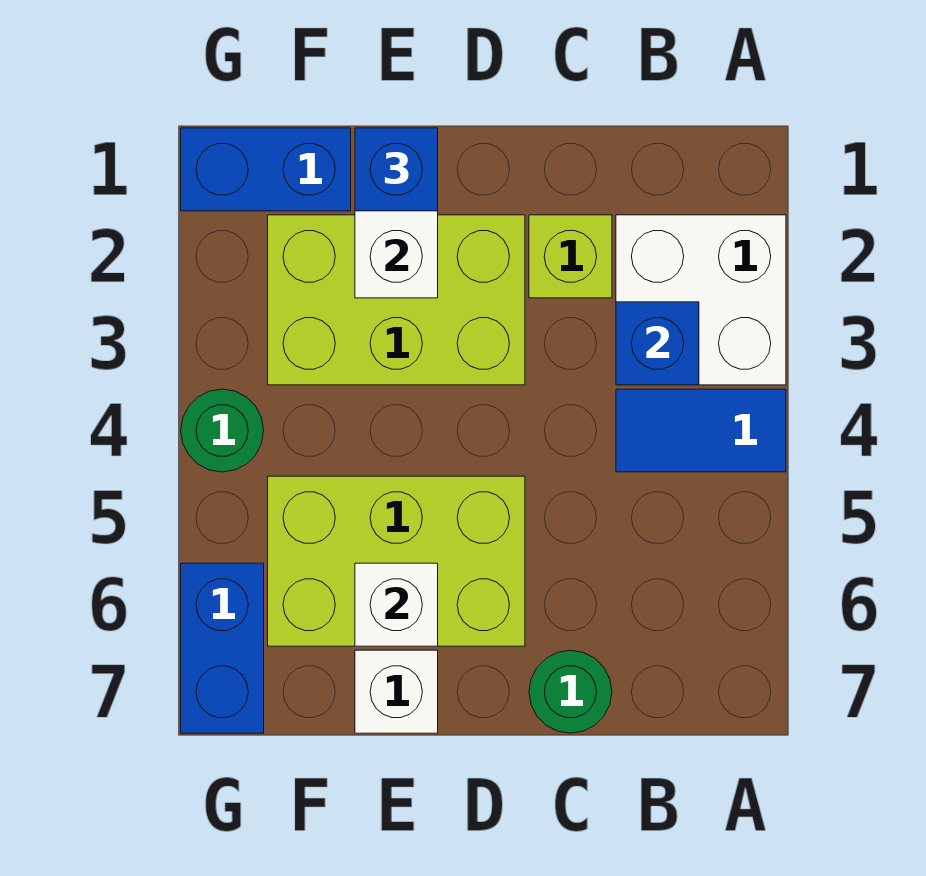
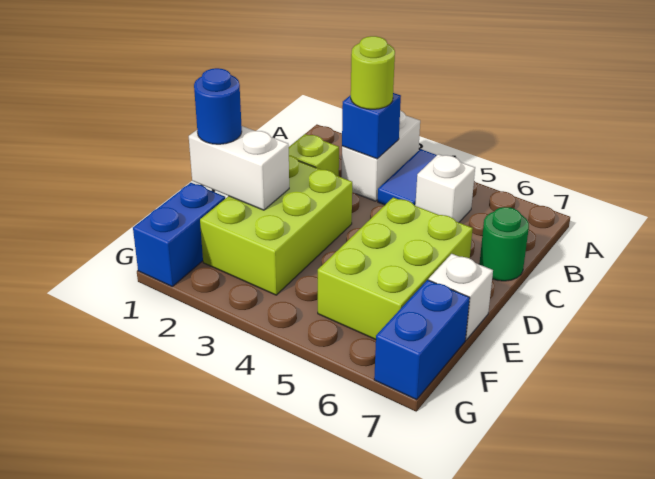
white brick A2:B3 level 1 -> white brick A3:B3 level 1
none -> lime round brick B3 level 3
blue brick E1 level 3 -> blue round brick E1 level 3
white brick E6 level 2 -> white brick B5 level 1
green round brick G4 level 1 -> none
blue brick G6:G7 level 1 -> blue brick F7:G7 level 1

